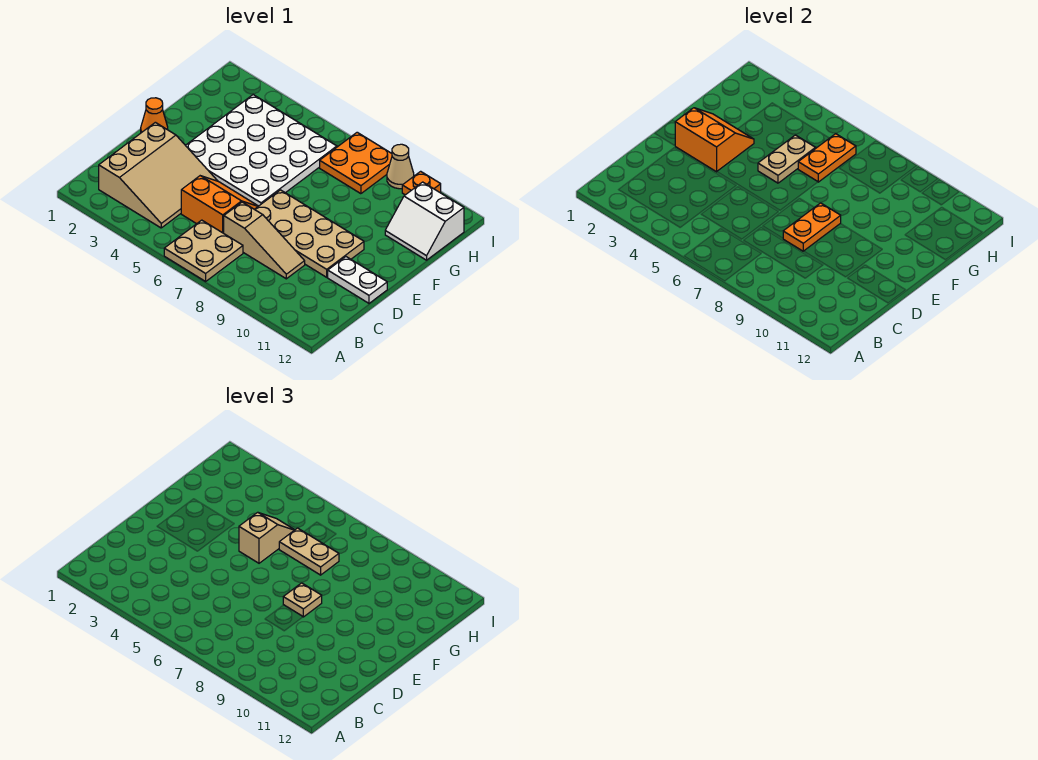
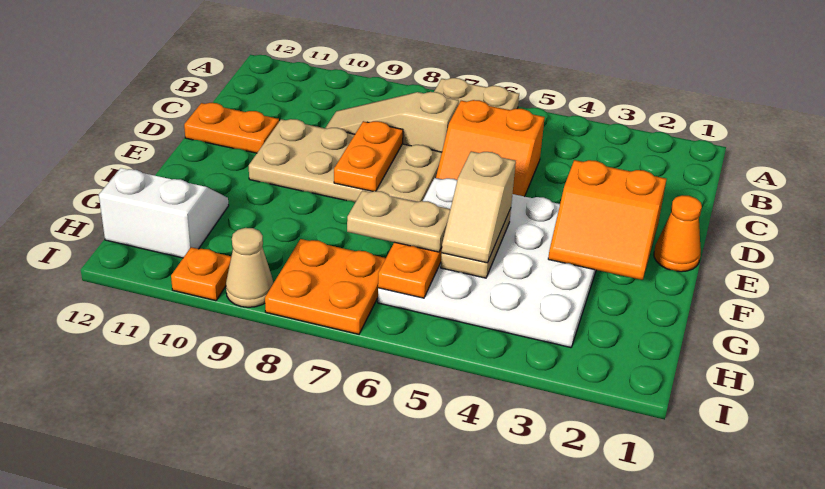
tan slope B2:D4 level 1 top 2 -> none
white plate D11:D12 level 1 -> orange plate D11:D12 level 1
tan plate E8 level 3 -> none

